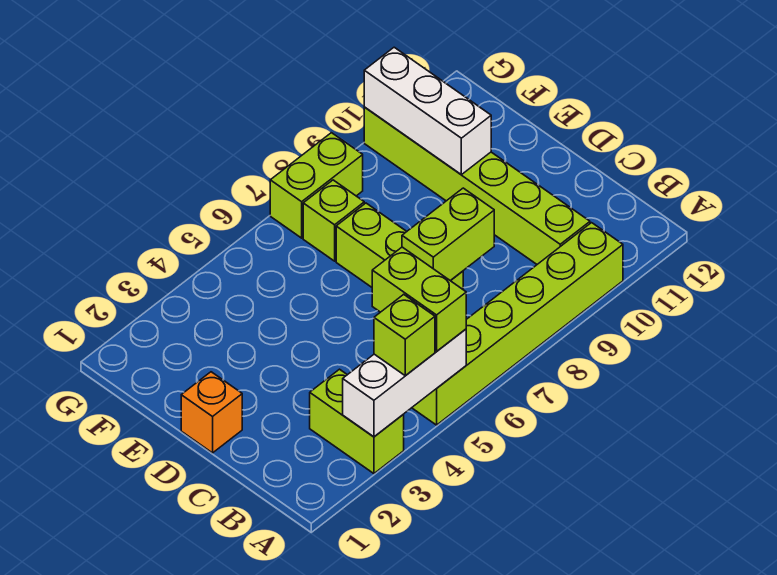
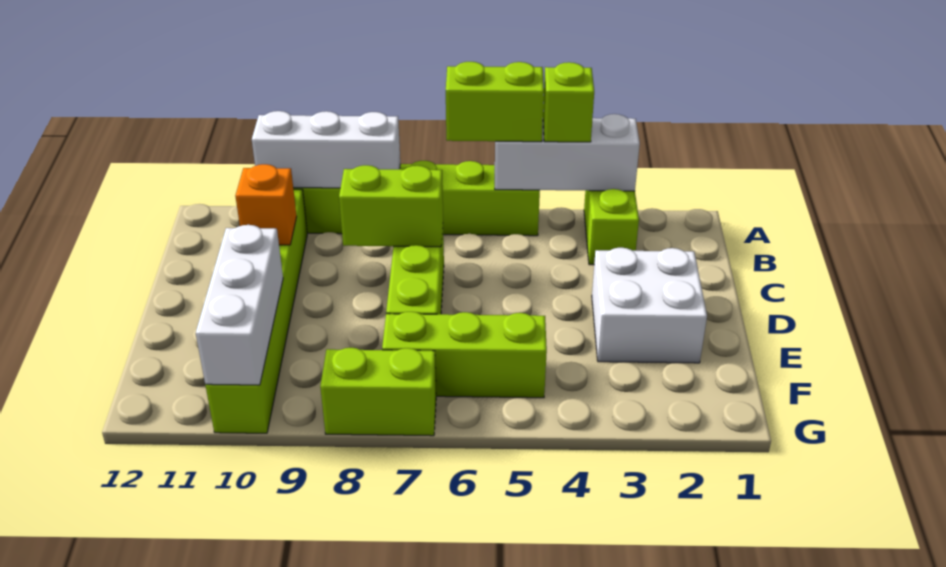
lime brick A5:B5 level 3 -> lime brick A5:A6 level 3
none -> white brick A8:A10 level 2
orange brick D1 level 1 -> orange brick C10 level 2
none -> white brick D2:E3 level 1
lime brick F7 level 1 -> lime brick F5:F7 level 1

